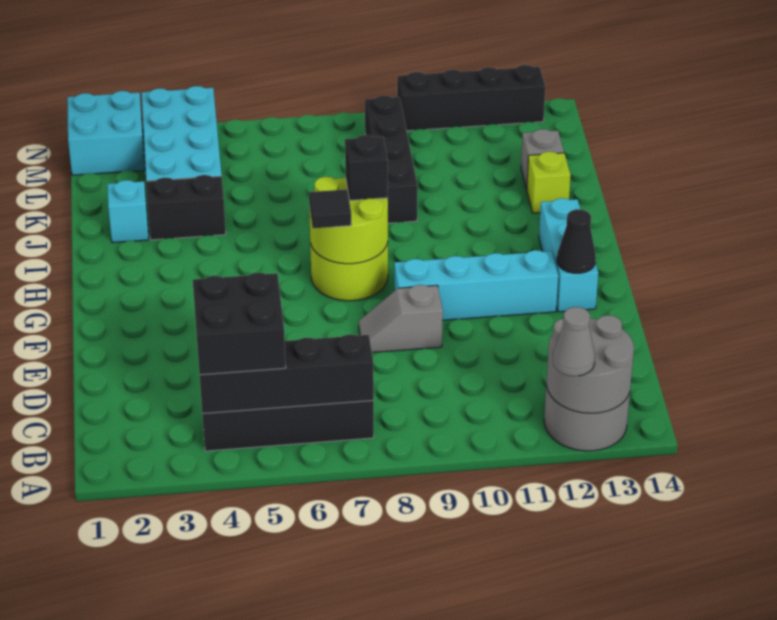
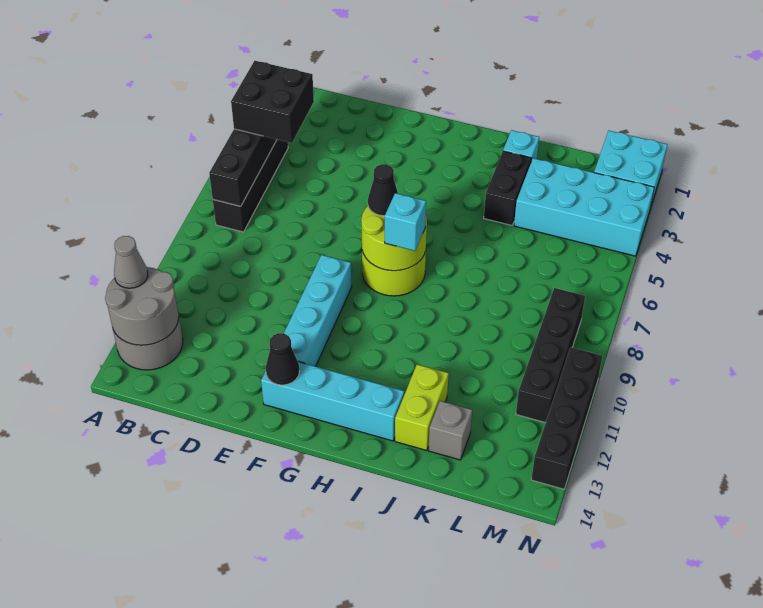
grey slope E8:E9 level 1 top 9 -> none
cyan brick F13:H13 level 1 -> cyan brick F13:I13 level 1
black tile G7 level 3 -> black cone G7 level 3
black brick H8 level 3 -> cyan brick H8 level 3
black brick J9:M9 level 1 -> black brick M8:M11 level 1
lime brick J13 level 1 -> lime brick J12:J13 level 1

